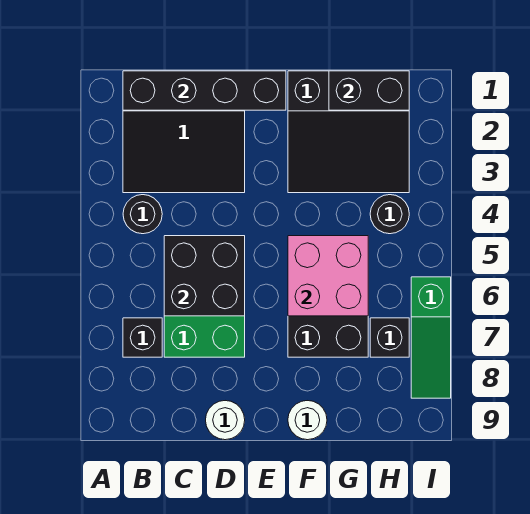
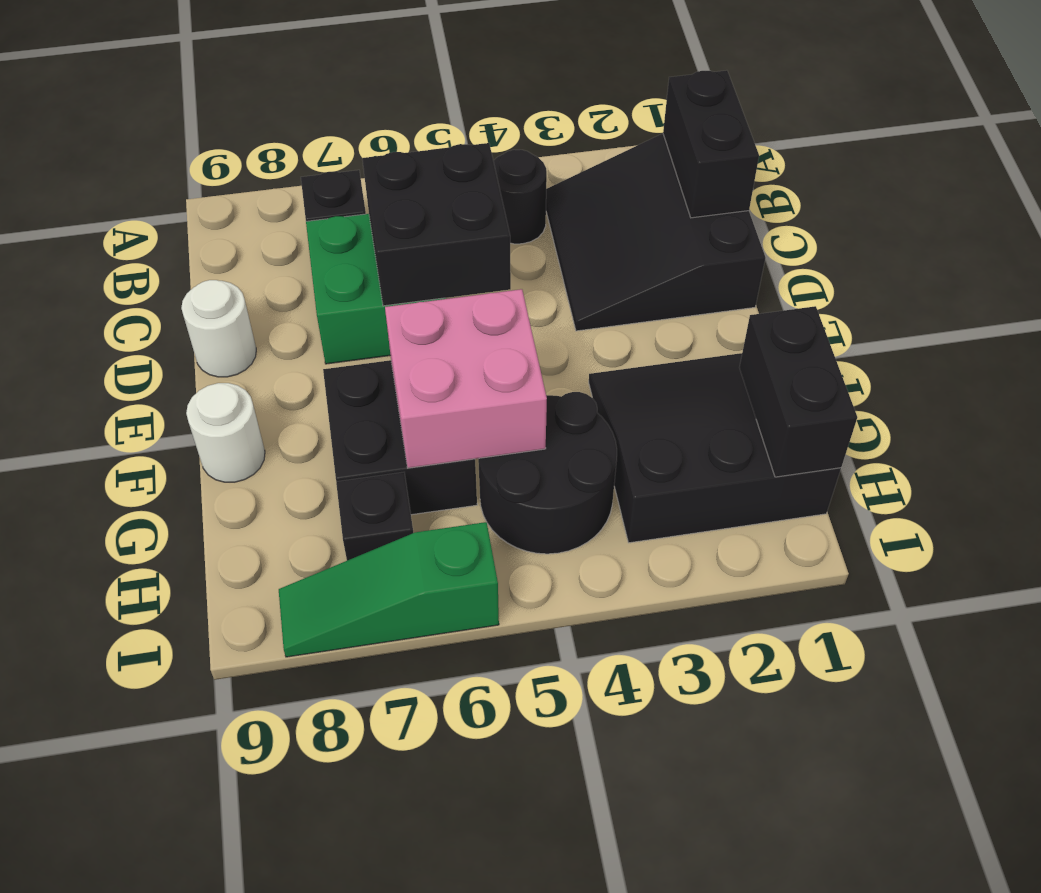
black brick B1:E1 level 2 -> black brick B1:C1 level 2
black slope F1:H3 level 1 top 1 -> black slope F1:H3 level 1 top H
black round brick H4 level 1 -> black round brick G4:H5 level 1

